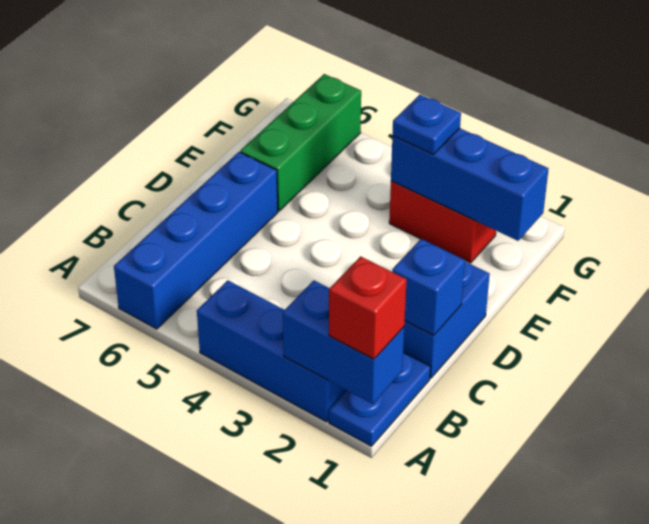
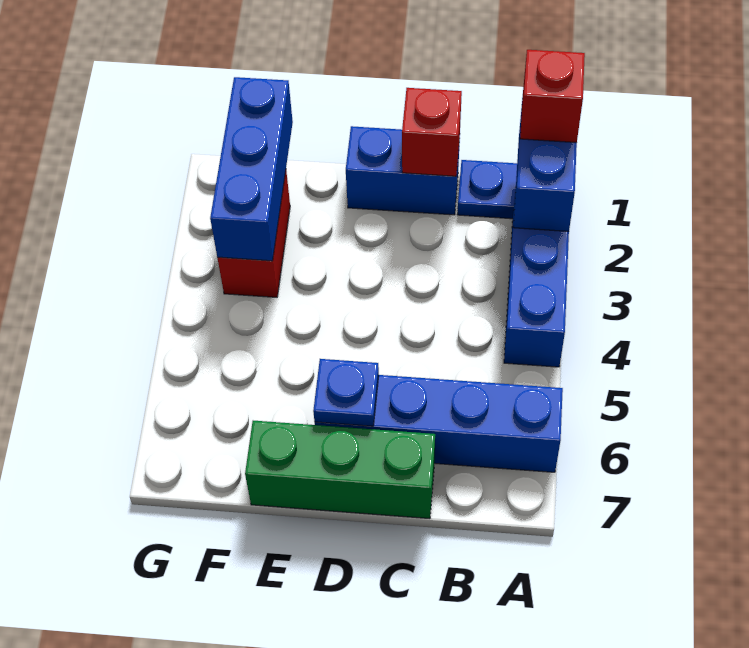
blue brick C1 level 2 -> red brick C1 level 2
green brick E6:G6 level 1 -> green brick C7:E7 level 1
blue plate F3 level 3 -> blue plate D6 level 2

